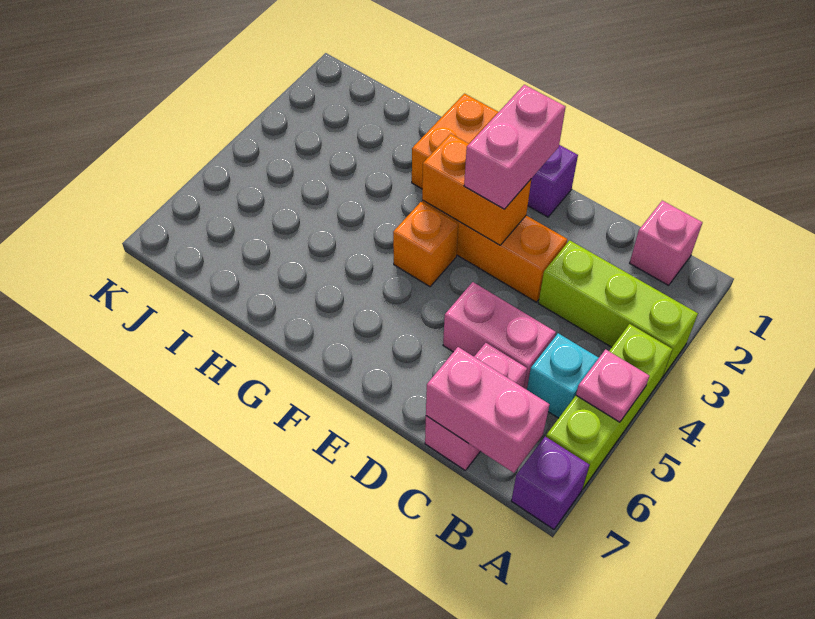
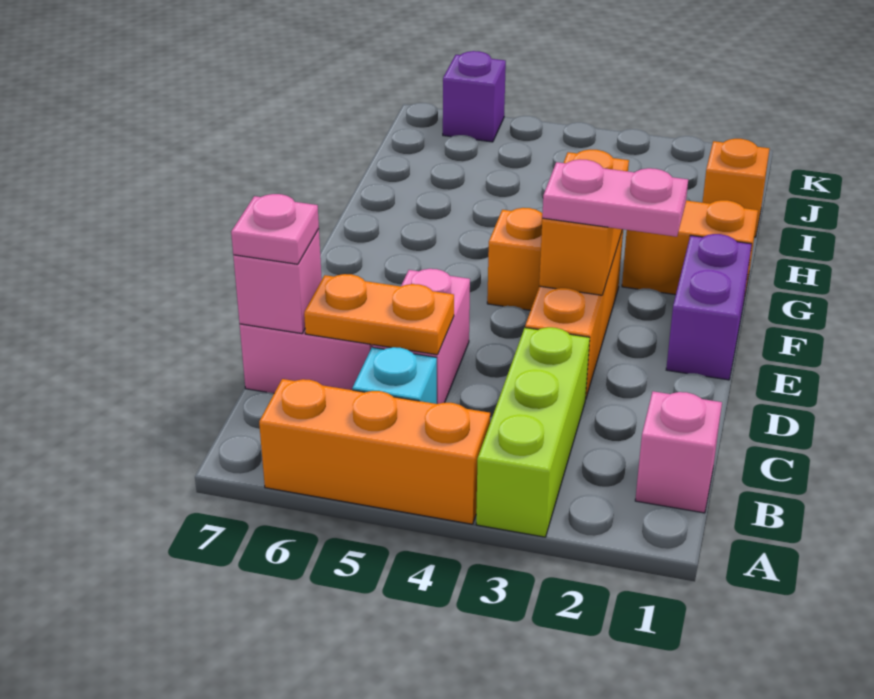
lime brick A4:A6 level 1 -> orange brick A4:A6 level 1
pink plate A5 level 2 -> pink plate C7 level 3
purple brick A7 level 1 -> purple brick K6 level 1
pink brick B7:C7 level 2 -> pink brick C7 level 2
none -> orange plate C5:C6 level 2
pink brick E2:E3 level 3 -> pink plate E2:E3 level 3
none -> orange brick I1 level 1

